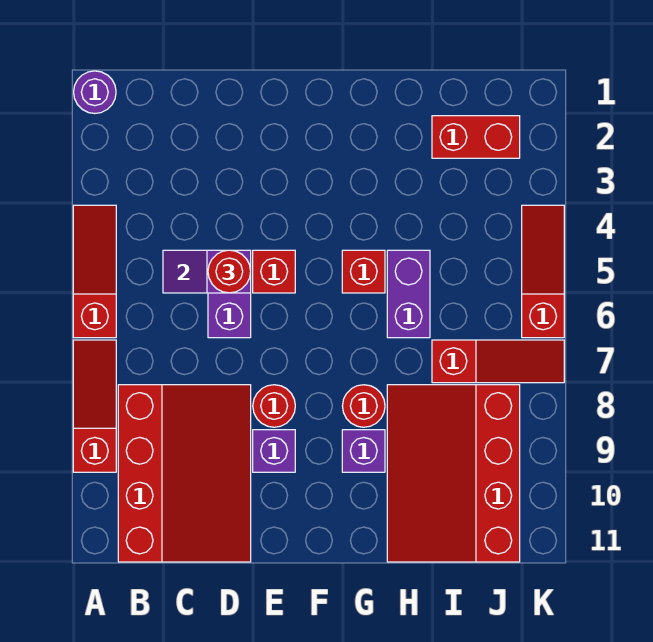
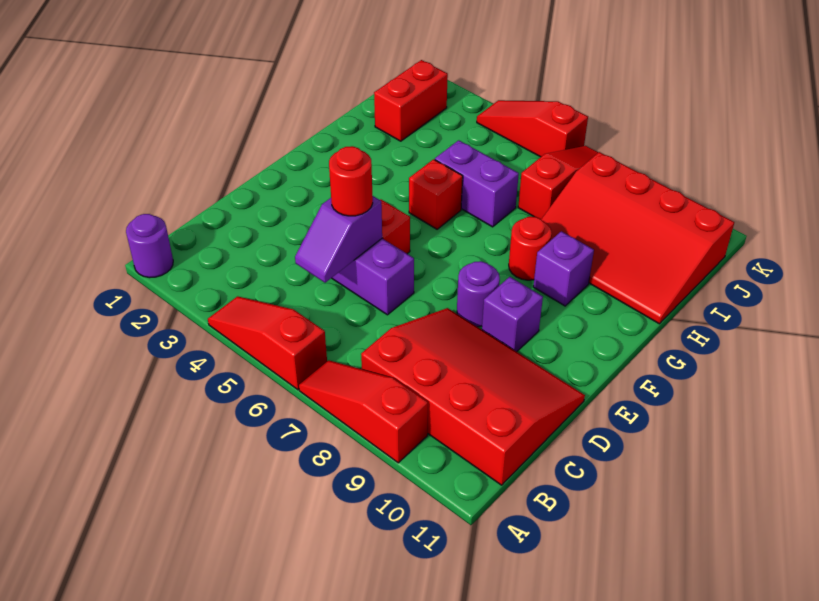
red round brick E8 level 1 -> purple round brick E8 level 1

